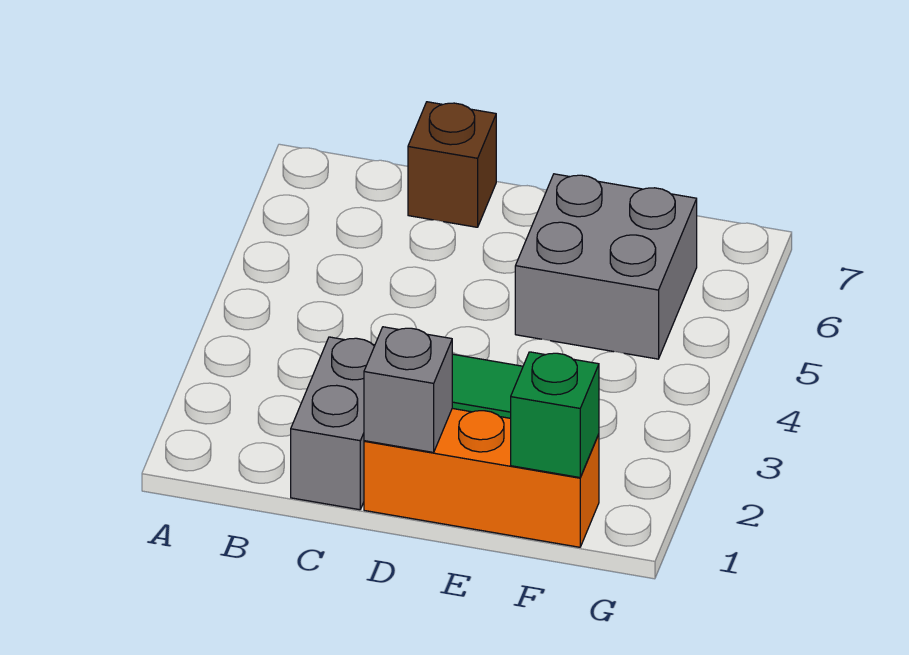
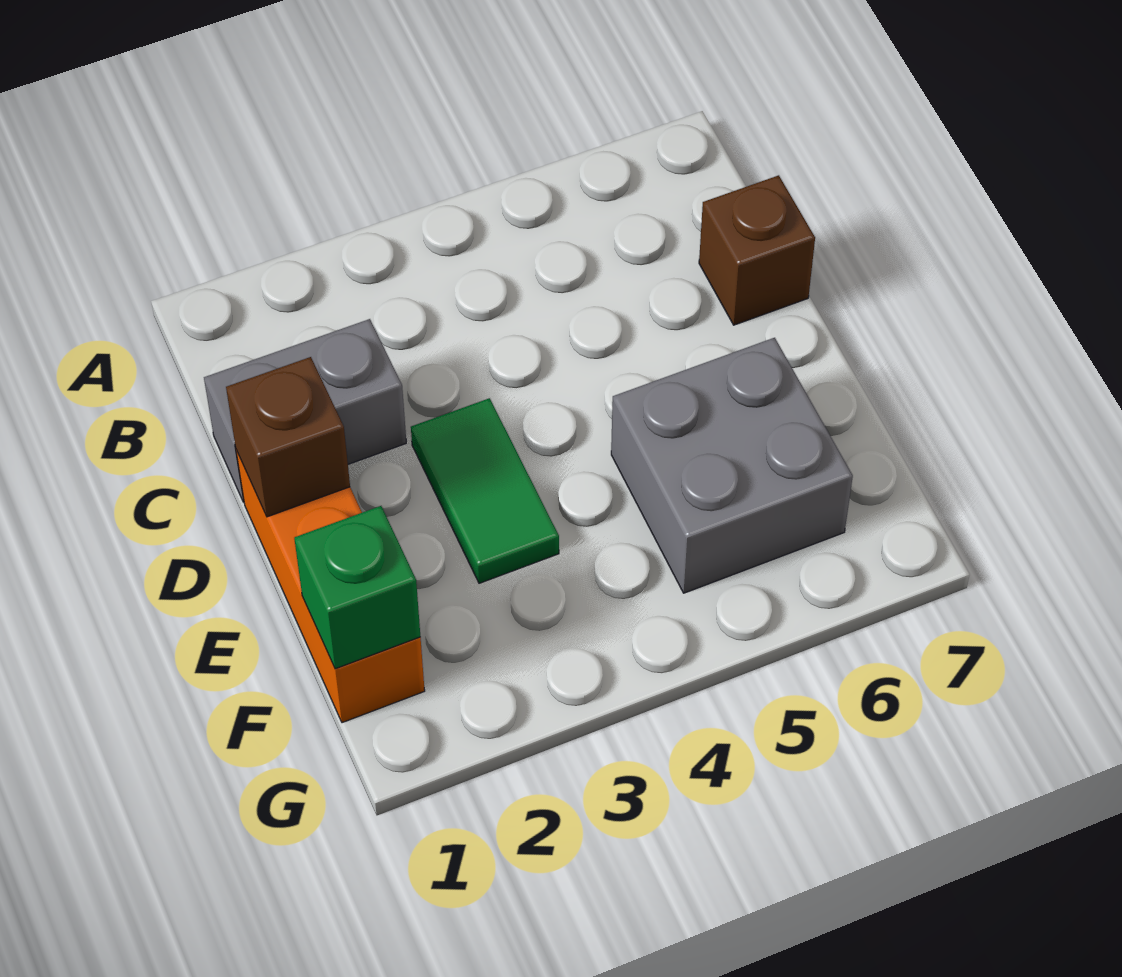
grey brick D1 level 2 -> brown brick D1 level 2

